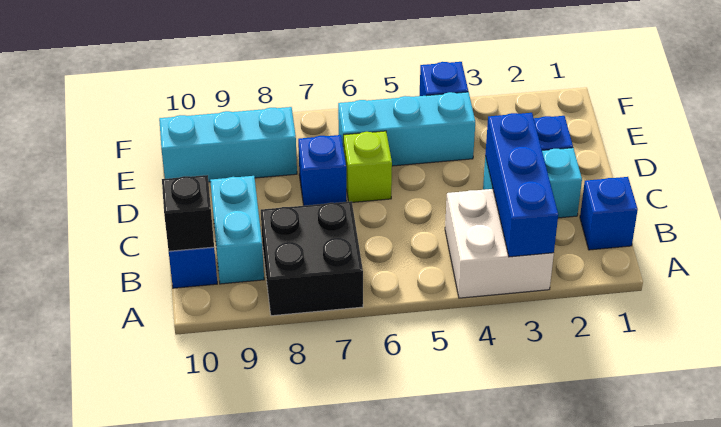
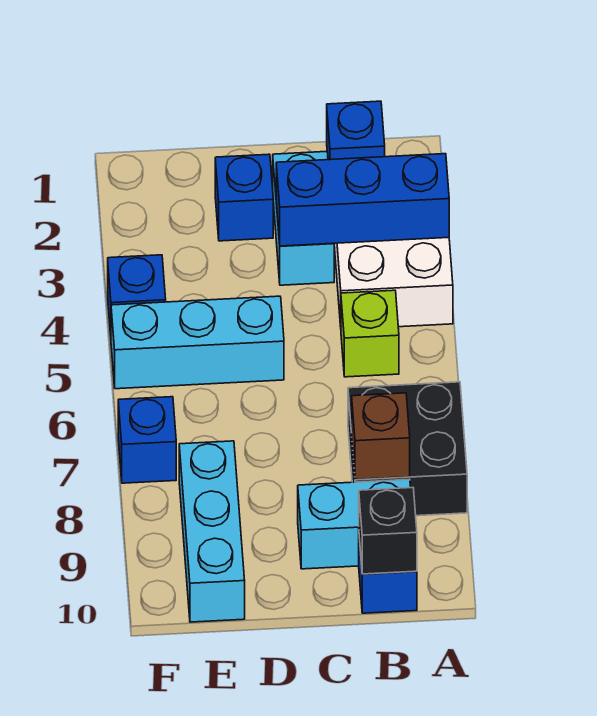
none -> brown brick B8 level 2
lime brick D6 level 1 -> lime brick B5 level 1
blue brick D7 level 1 -> blue brick F7 level 1
cyan brick E4:E6 level 1 -> cyan brick D5:F5 level 1

